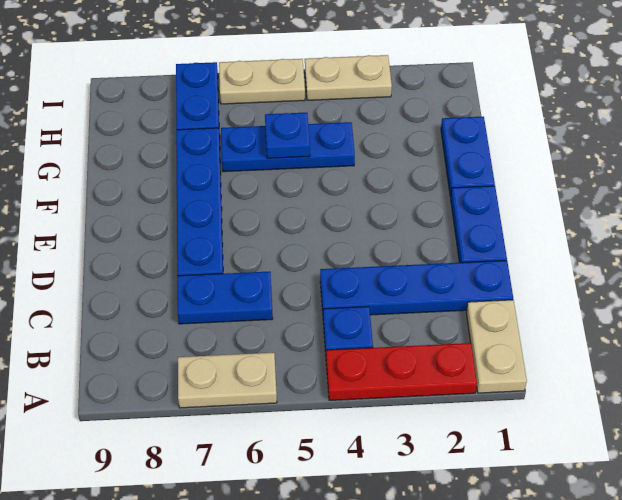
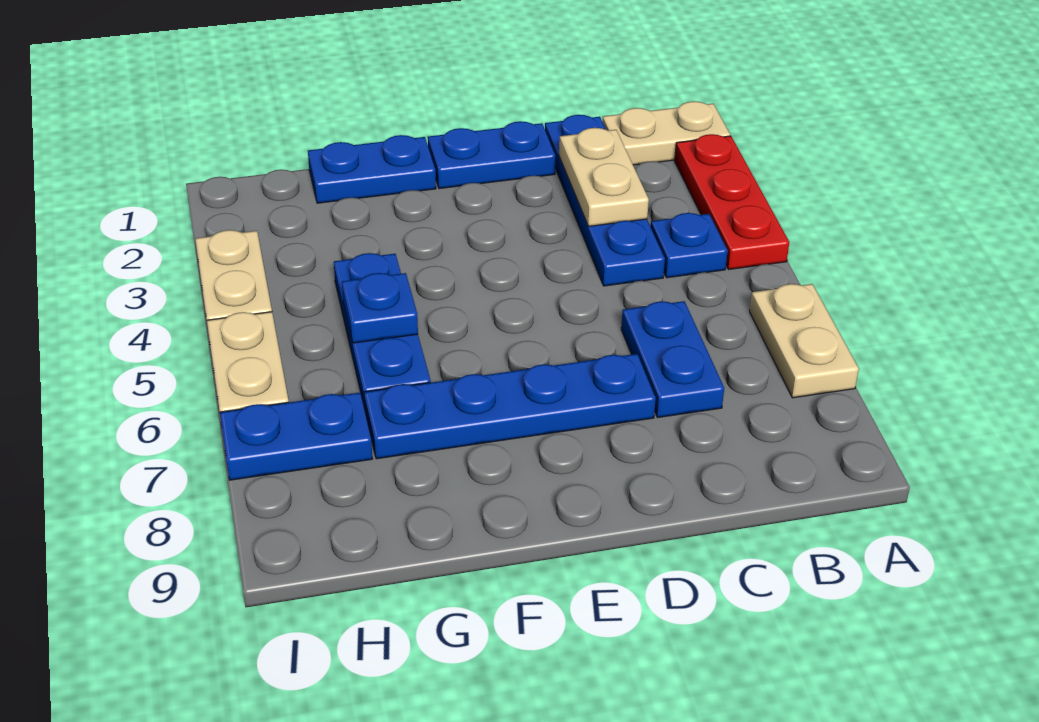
none -> tan plate C2:C3 level 2

